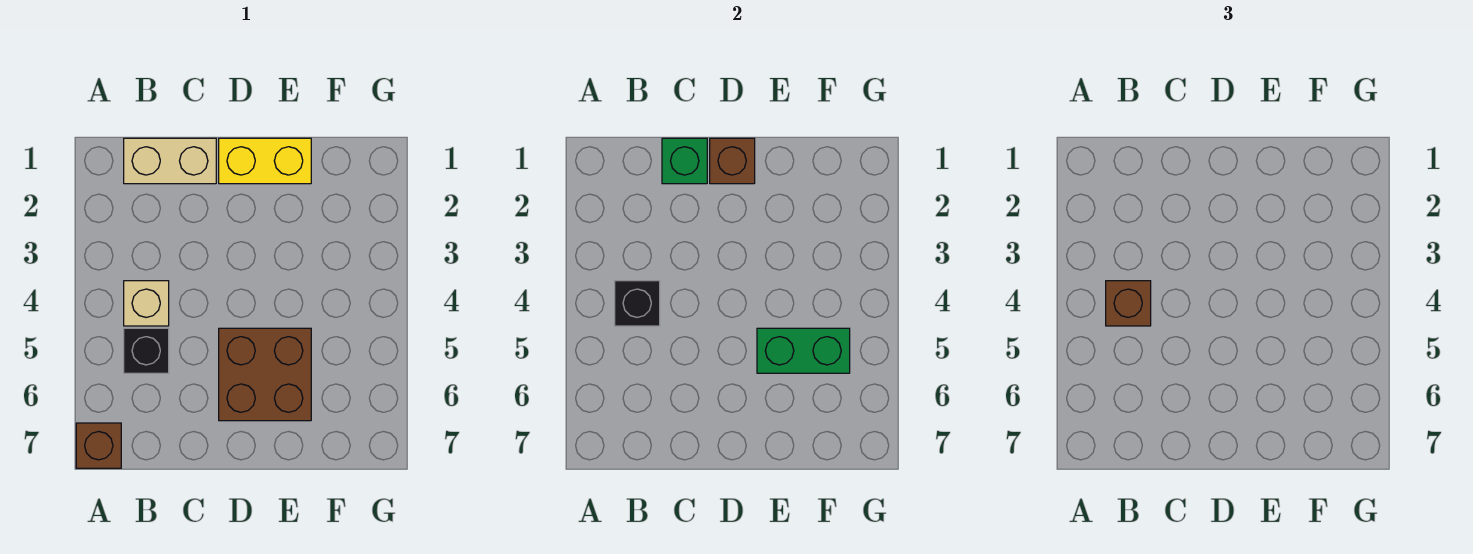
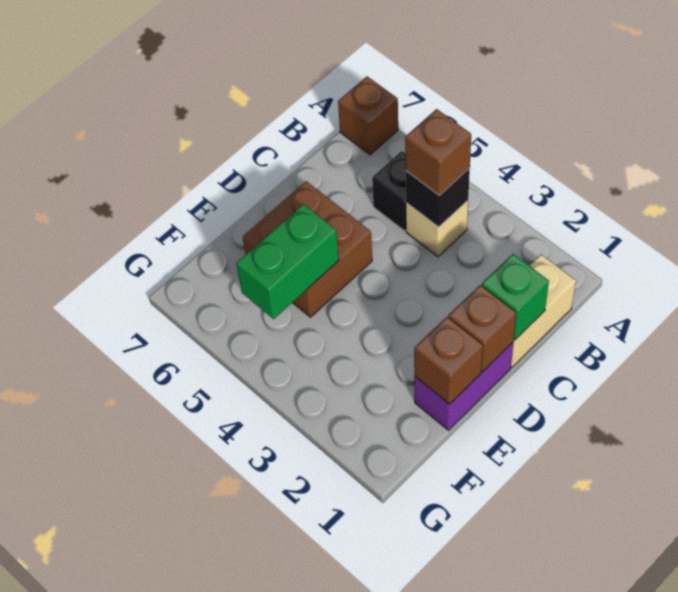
yellow brick D1:E1 level 1 -> purple brick D1:E1 level 1
none -> brown brick E1 level 2

